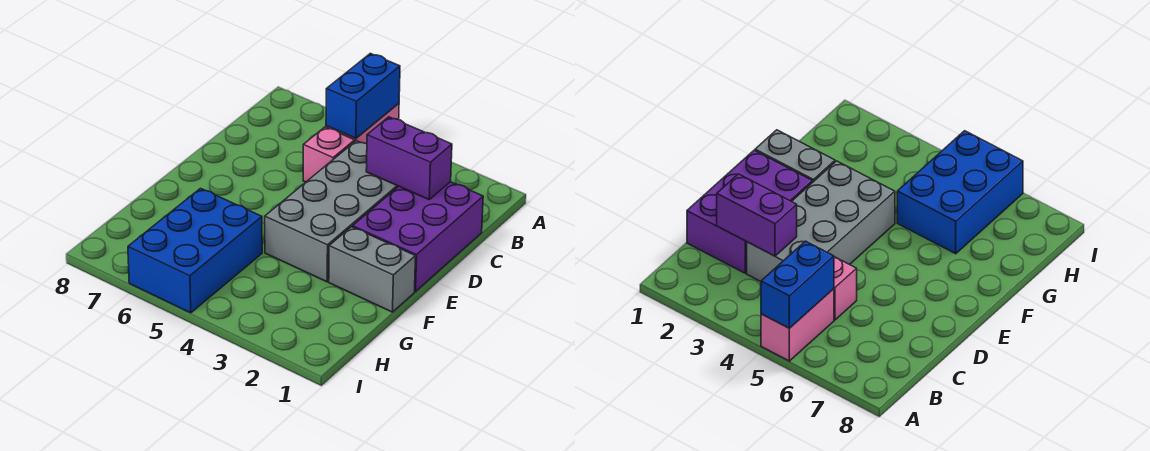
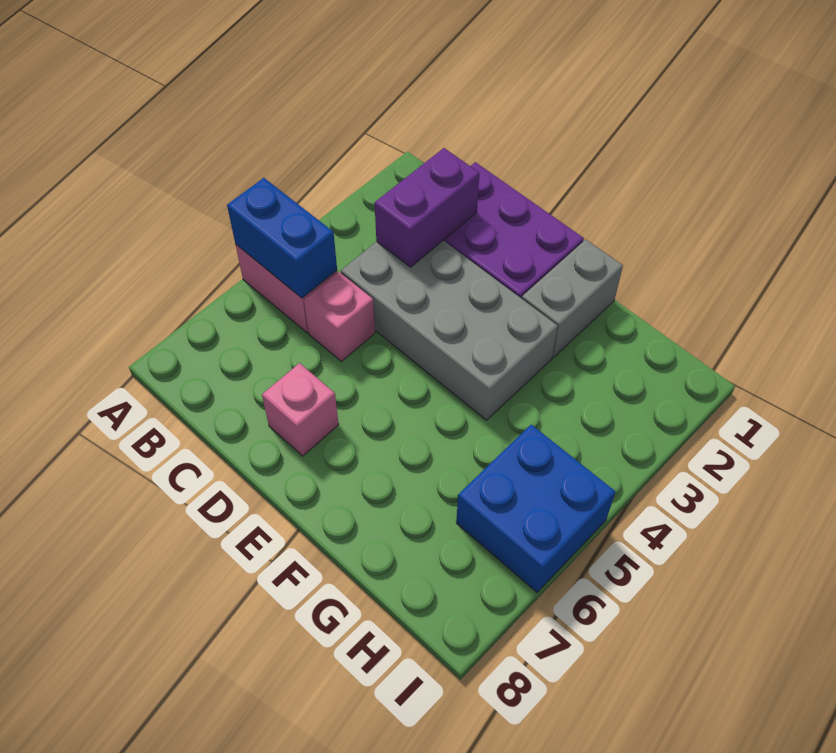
none -> pink brick D7 level 1
blue brick G5:I6 level 1 -> blue brick H5:I6 level 1

